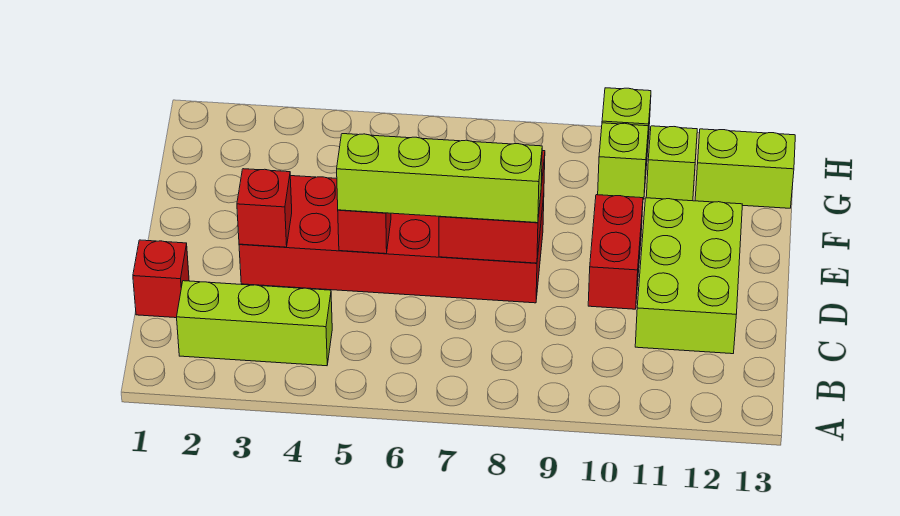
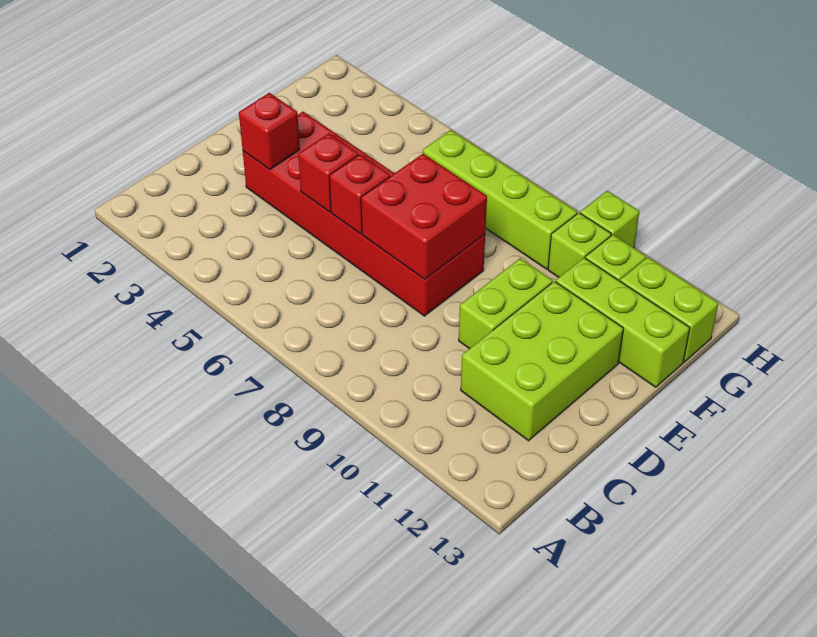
lime brick B2:B4 level 1 -> lime brick F11:F13 level 1
red brick C1 level 1 -> red brick D6 level 2
lime brick D5:D8 level 3 -> lime brick G6:G9 level 1
red brick D10:E10 level 1 -> lime brick D10:E10 level 1

